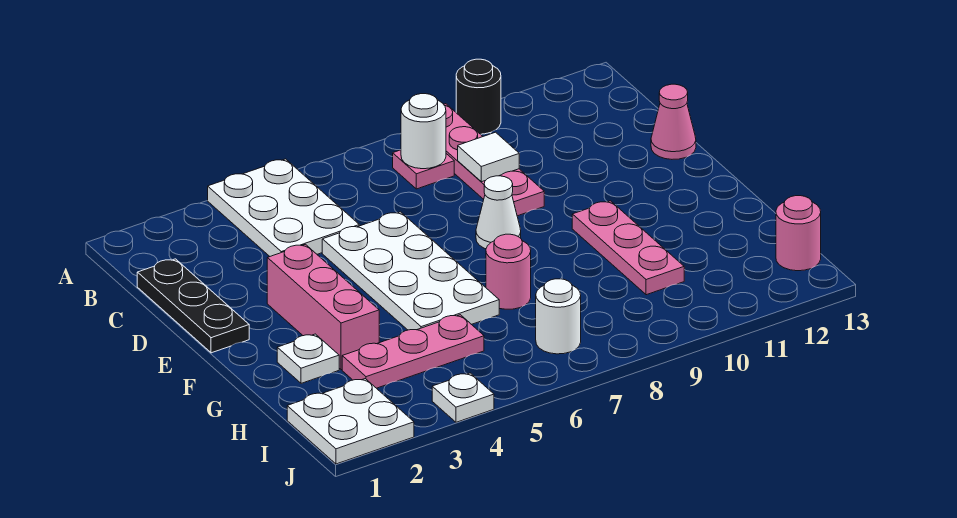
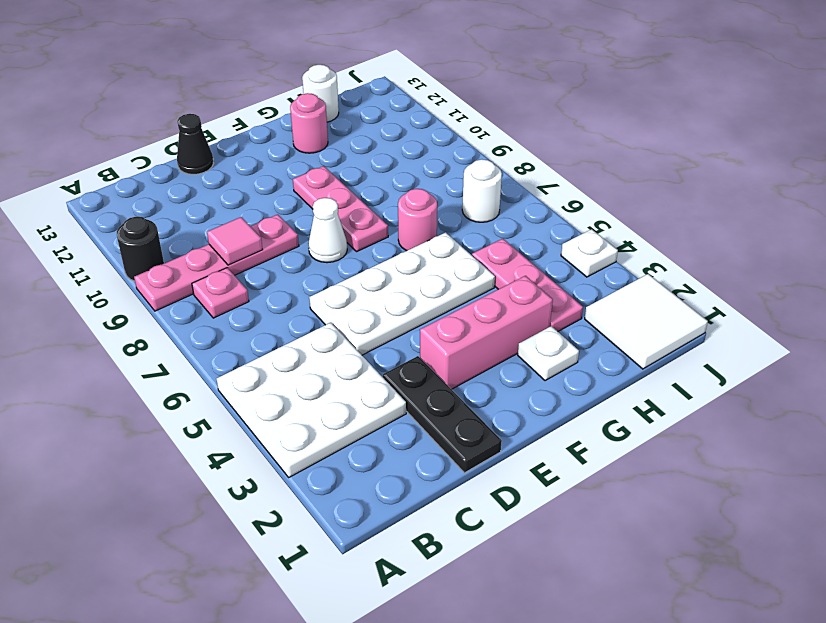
white plate A4:C5 level 1 -> white plate A3:C5 level 1
white round brick B8 level 2 -> white round brick H13 level 1
black plate C1:E1 level 1 -> black plate D1:D3 level 1
white tile C9 level 2 -> pink tile C9 level 2
pink cone D13 level 1 -> black cone D13 level 1
pink plate F10:H10 level 1 -> pink plate F8:F10 level 1
white plate I1:J2 level 1 -> white tile I1:J2 level 1
pink round brick I13 level 1 -> pink round brick G12 level 1

